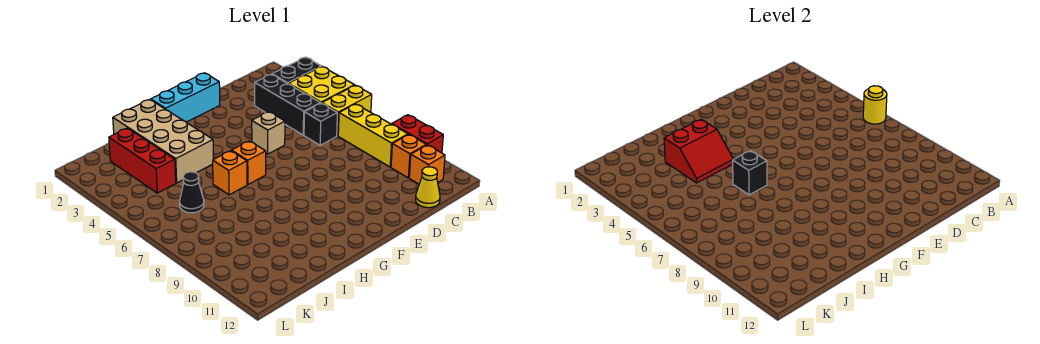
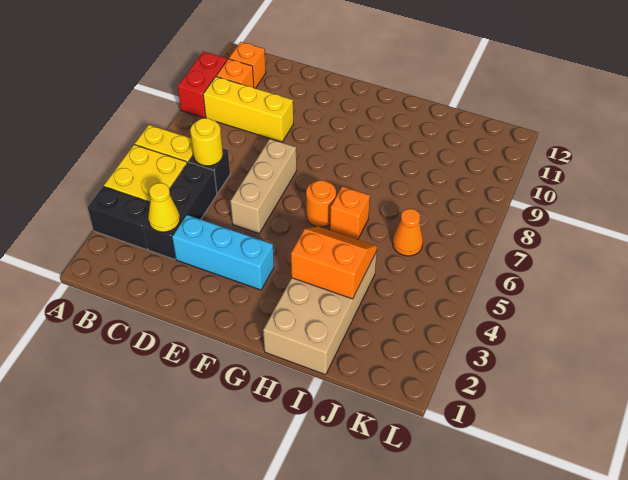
yellow round brick A6 level 2 -> yellow round brick C6 level 2
yellow brick B7:B9 level 1 -> yellow brick B9:D9 level 1
yellow cone C12 level 1 -> yellow cone C3 level 2
cyan brick E1:G1 level 1 -> cyan brick D3:F3 level 1
tan brick E5 level 1 -> tan brick E5:E7 level 1
orange brick G6 level 1 -> orange round brick G6 level 1
red slope H3:I4 level 2 top 3 -> orange slope H3:I4 level 2 top 3
black brick H6 level 2 -> none
red brick J2:J4 level 1 -> none
black cone J6 level 1 -> orange cone J6 level 1

